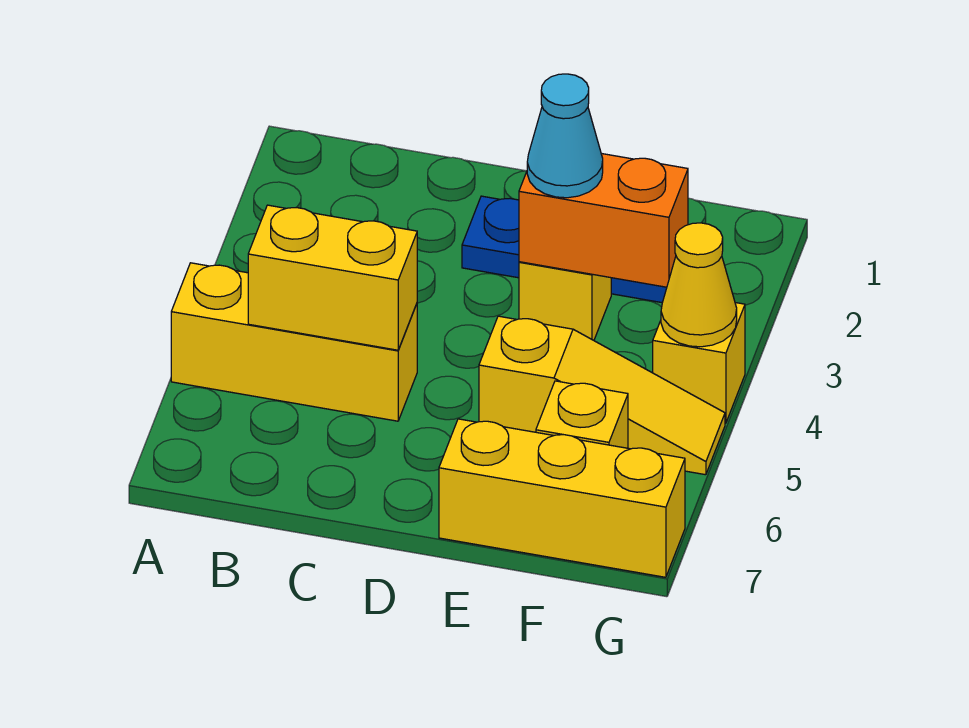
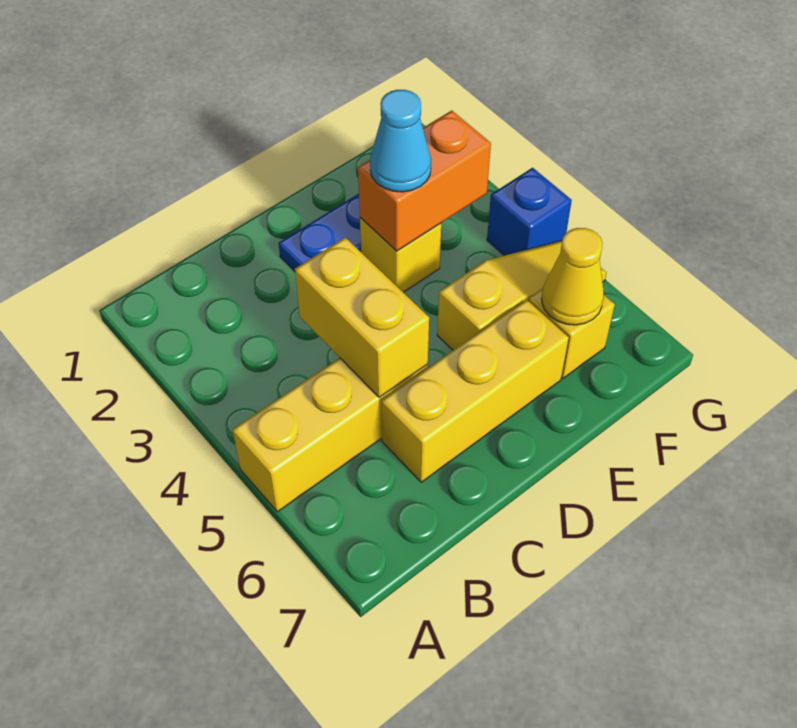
yellow brick B5:C5 level 2 -> yellow brick C4:C5 level 2
yellow brick E7:G7 level 1 -> yellow brick C6:E6 level 1
yellow brick G4 level 1 -> blue brick G4 level 1
yellow cone G4 level 2 -> yellow cone F6 level 2

